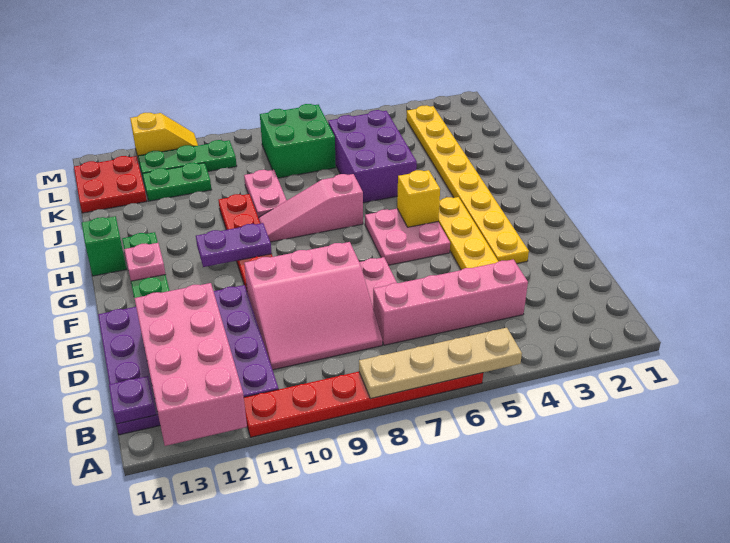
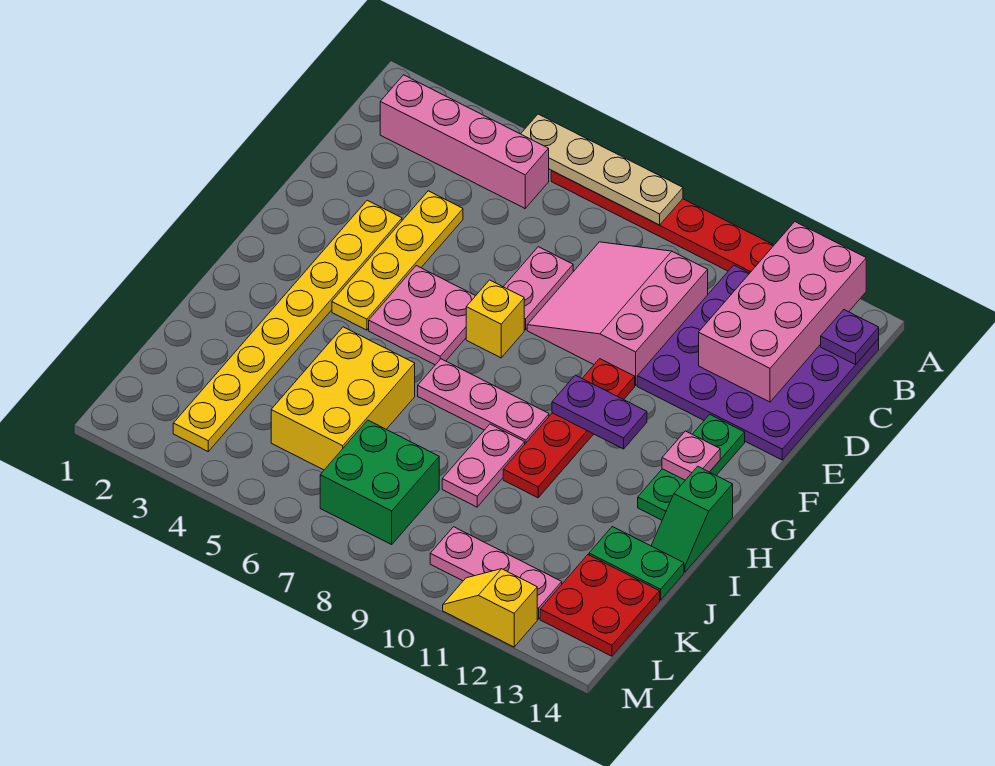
pink brick C4:C7 level 1 -> pink brick B2:B5 level 1
pink slope C8:E10 level 1 top E -> pink slope C8:E10 level 1 top 10
yellow brick G5 level 2 -> yellow brick F7 level 1
pink slope H7:H9 level 1 top 7 -> pink plate H7:H9 level 1
purple brick I5:K6 level 1 -> yellow brick I5:K6 level 1
green plate K11:K12 level 1 -> green plate J13:J14 level 1
green plate L10:L12 level 1 -> pink plate L10:L12 level 1

